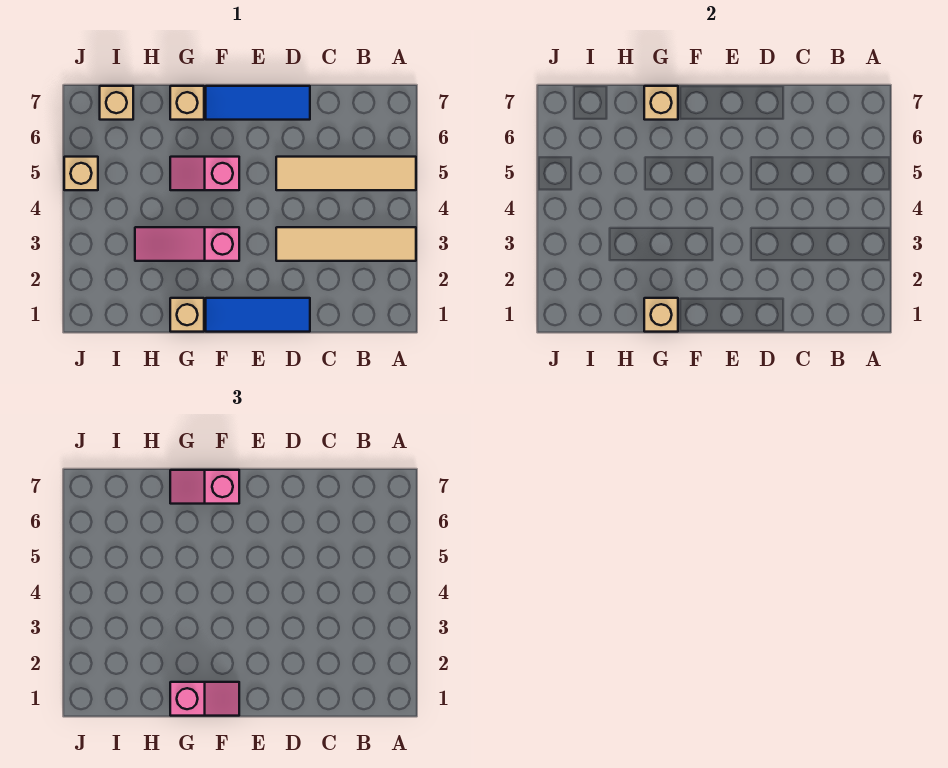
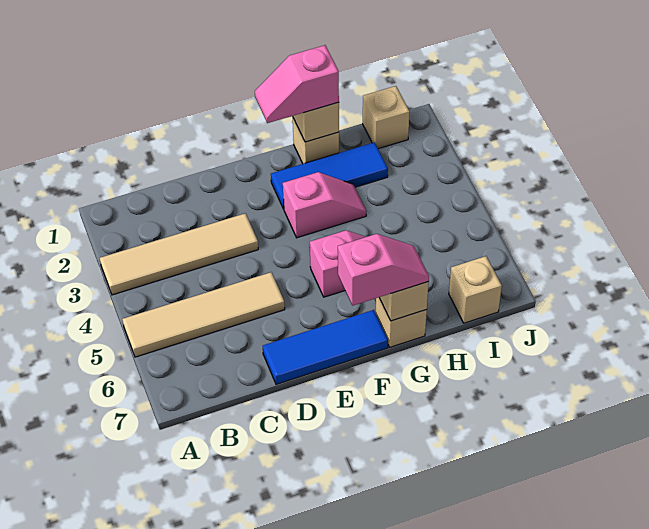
blue tile D1:F1 level 1 -> blue tile F2:H2 level 1
pink slope F3:H3 level 1 top F -> pink slope F3:G3 level 1 top F
tan brick J5 level 1 -> tan brick I1 level 1

